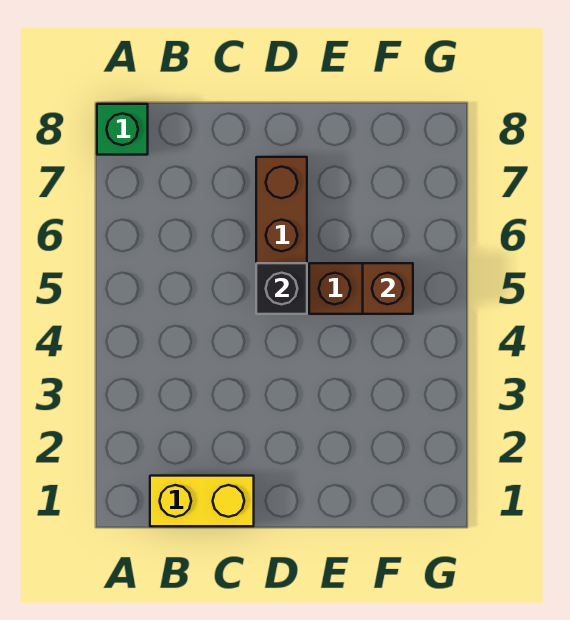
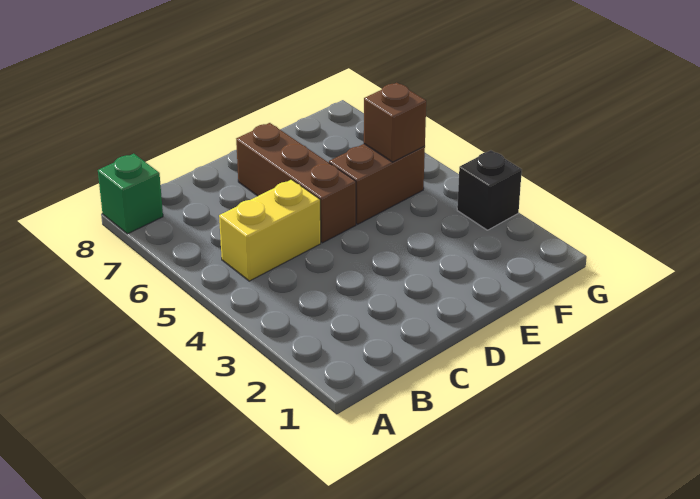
yellow brick B1:C1 level 1 -> yellow brick B5:C5 level 1
black brick D5 level 2 -> black brick G3 level 1

